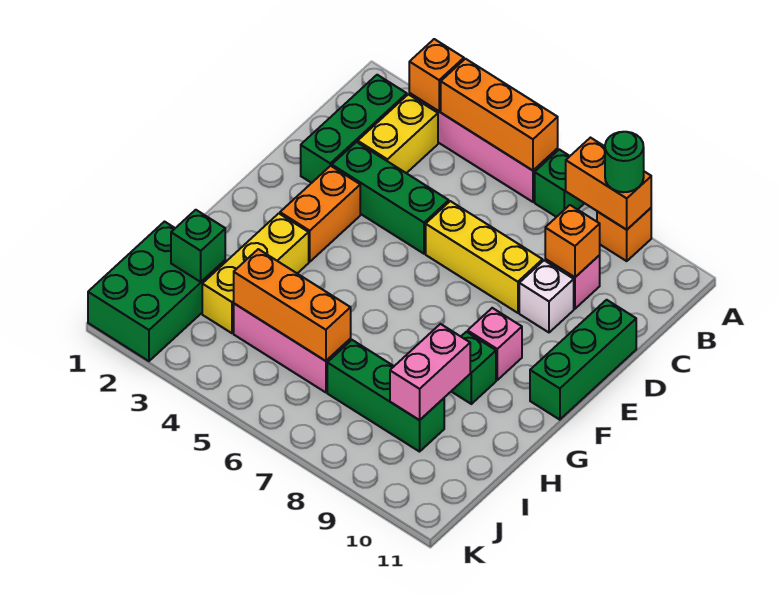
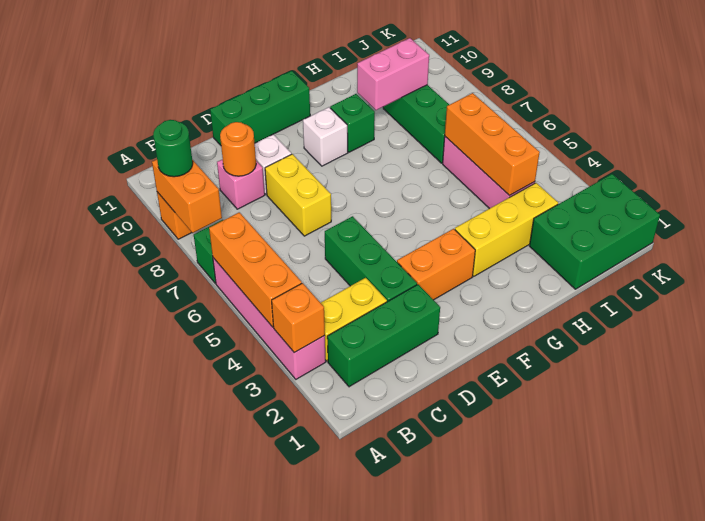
orange brick C9 level 2 -> orange round brick C9 level 2
yellow brick D6:D8 level 1 -> yellow brick D7:D8 level 1
pink brick F9 level 1 -> white brick F9 level 1
green brick I2 level 2 -> none

